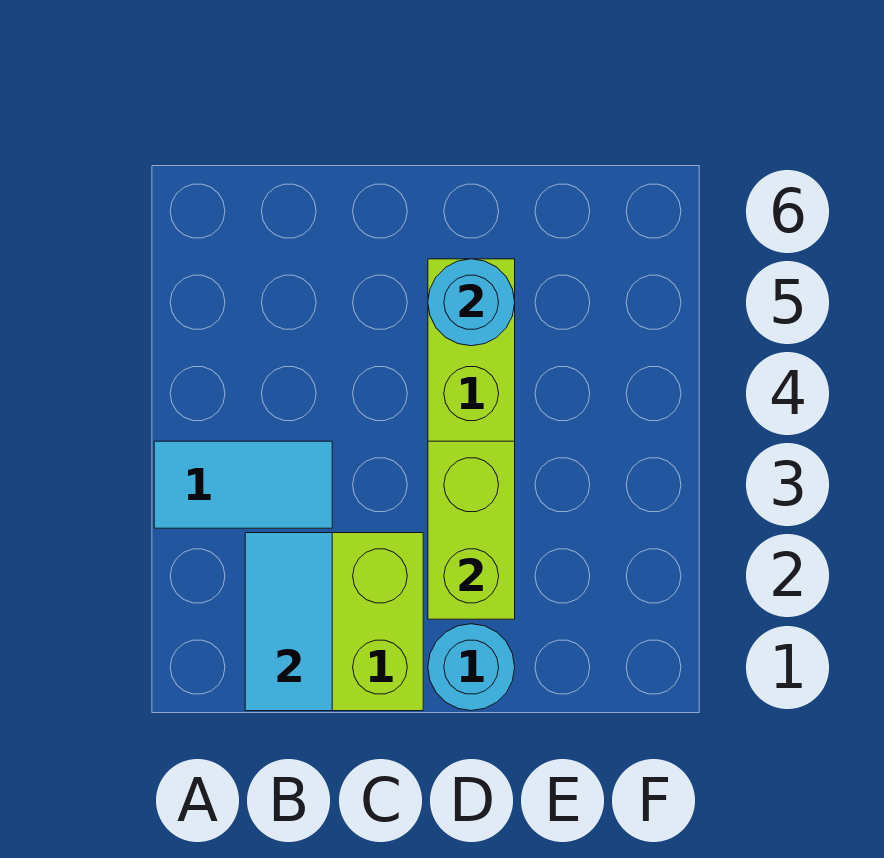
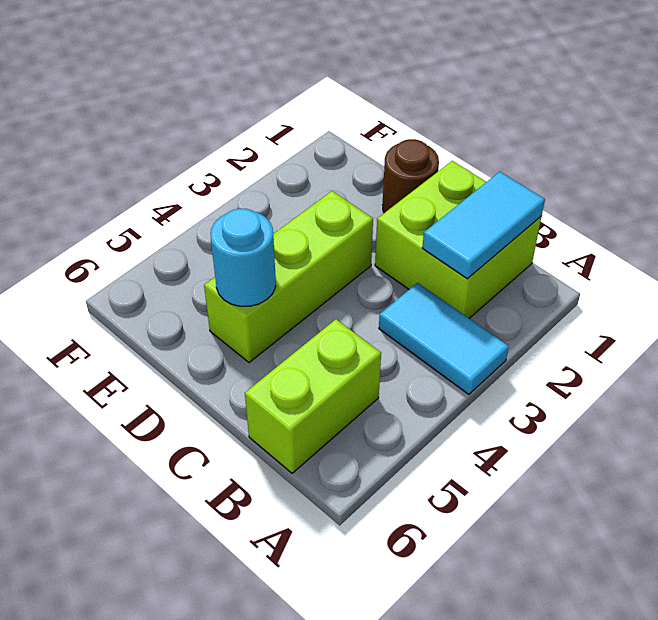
cyan round brick D1 level 1 -> brown round brick D1 level 1
lime brick D2:D3 level 2 -> lime brick B5:B6 level 1

